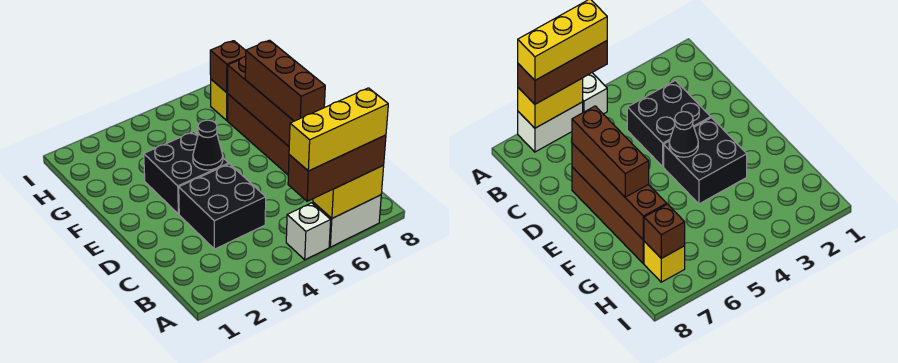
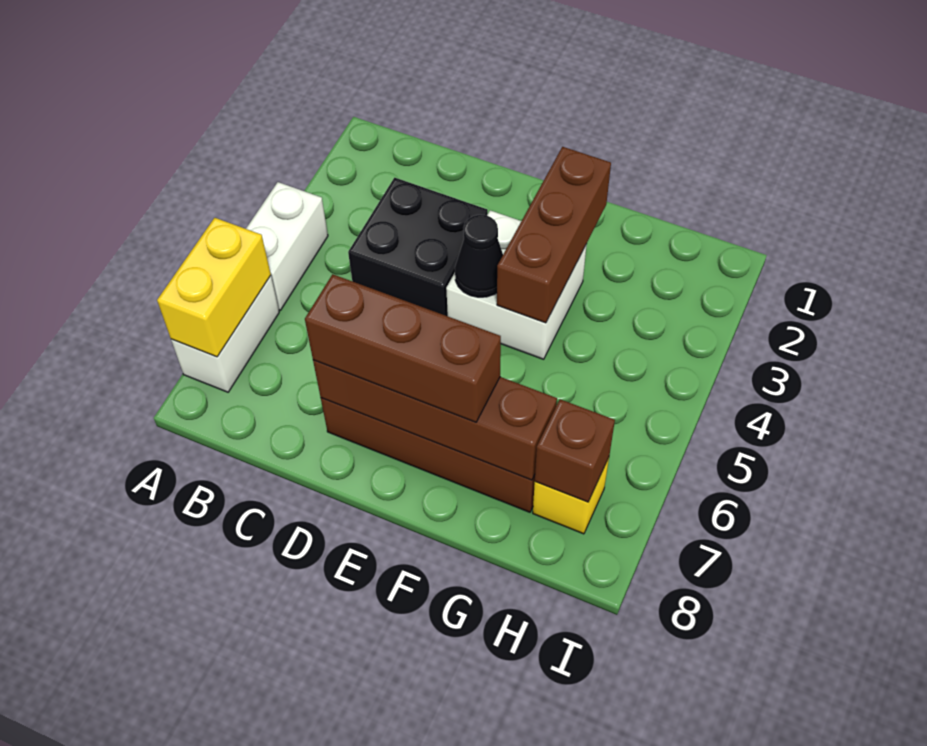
white brick A5 level 1 -> white brick A4:A5 level 1
brown brick A5:A7 level 3 -> brown brick F2:F4 level 2
yellow brick A5:A7 level 4 -> none
black brick E3:F4 level 1 -> white brick E3:F4 level 1

